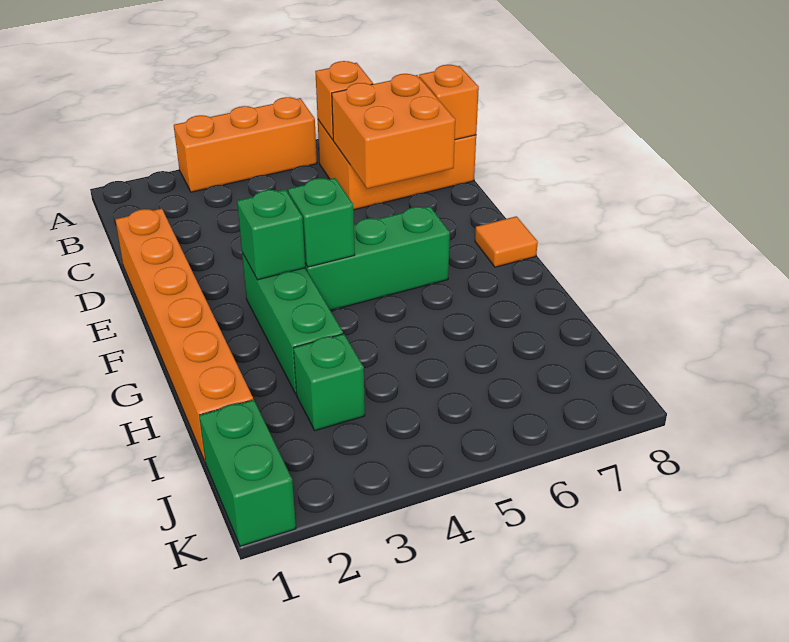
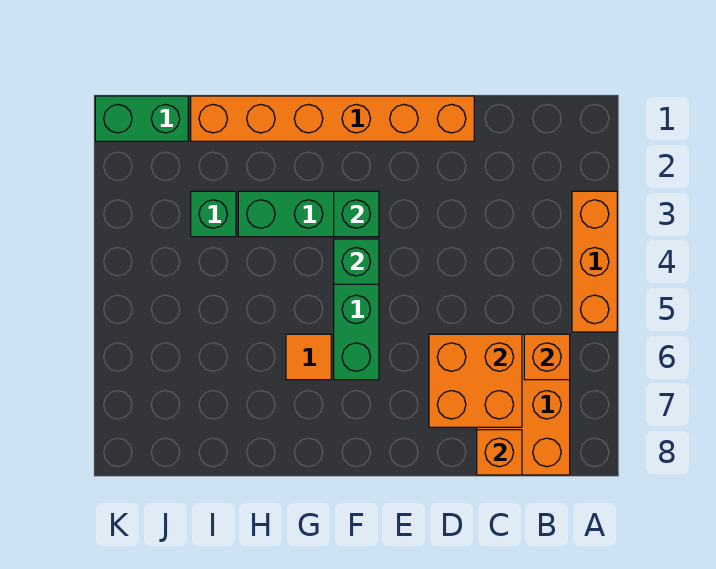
orange tile F8 level 1 -> orange tile G6 level 1

